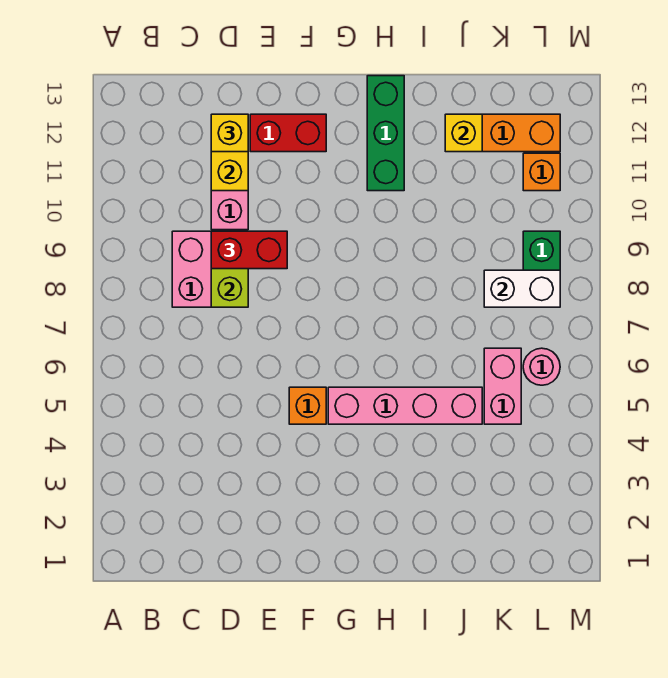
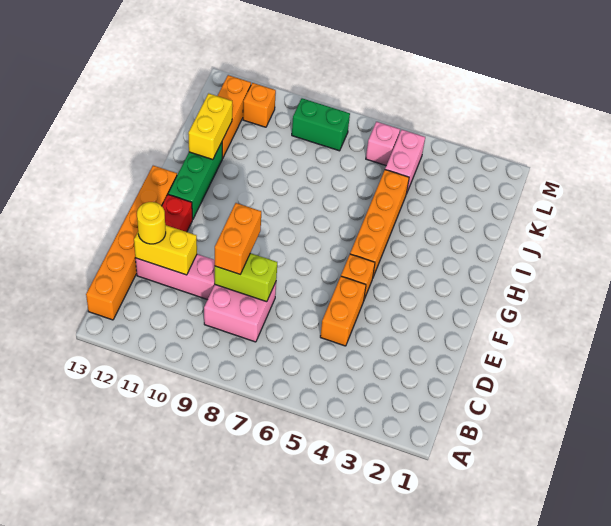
none -> orange brick B13:G13 level 1
none -> orange brick D5:E5 level 1
red brick D9:E9 level 3 -> orange brick D9:E9 level 3
yellow brick D12 level 3 -> yellow round brick D12 level 3
pink brick G5:J5 level 1 -> orange brick G5:J5 level 1
green brick H11:H13 level 1 -> green brick G12:I12 level 1
yellow brick J12 level 2 -> yellow brick I12:J12 level 2
pink brick K5:K6 level 1 -> pink brick K5:L5 level 1
white brick K8:L8 level 2 -> none
pink round brick L6 level 1 -> pink brick L6 level 1

